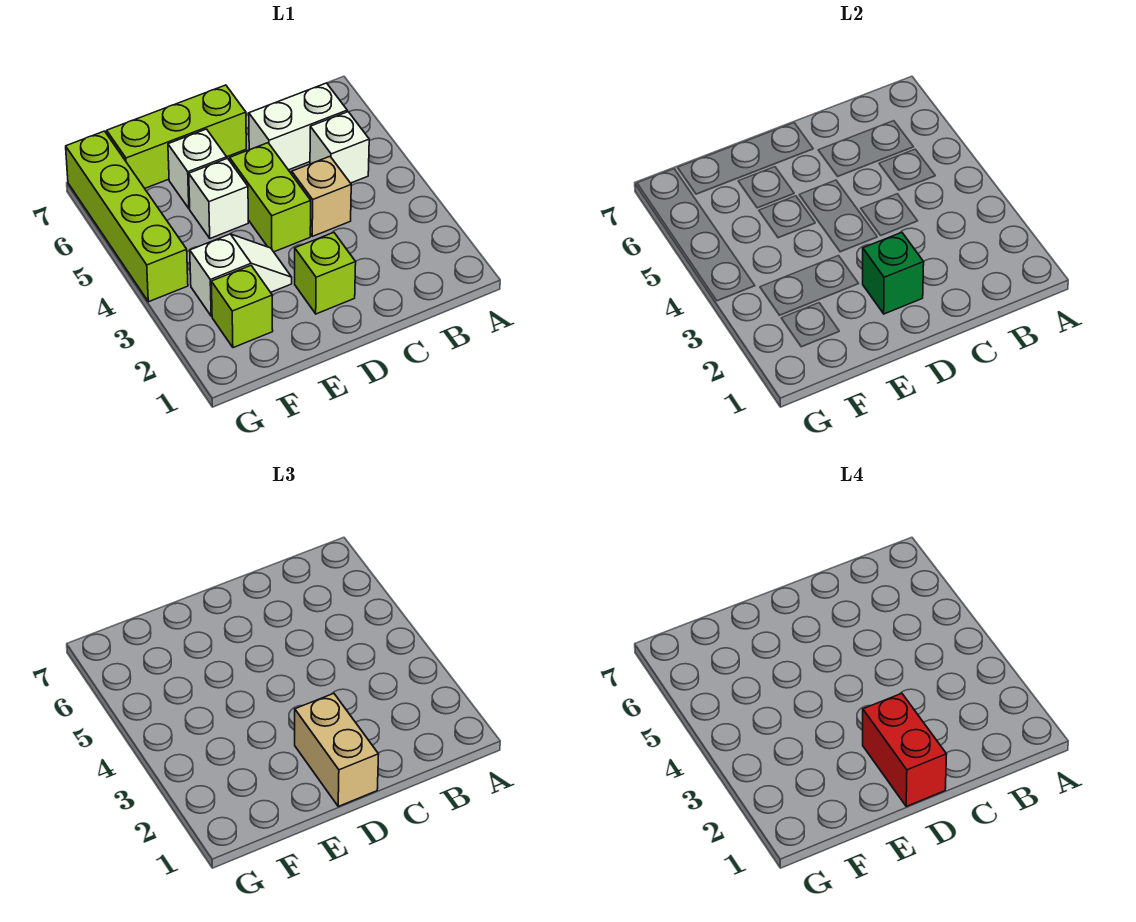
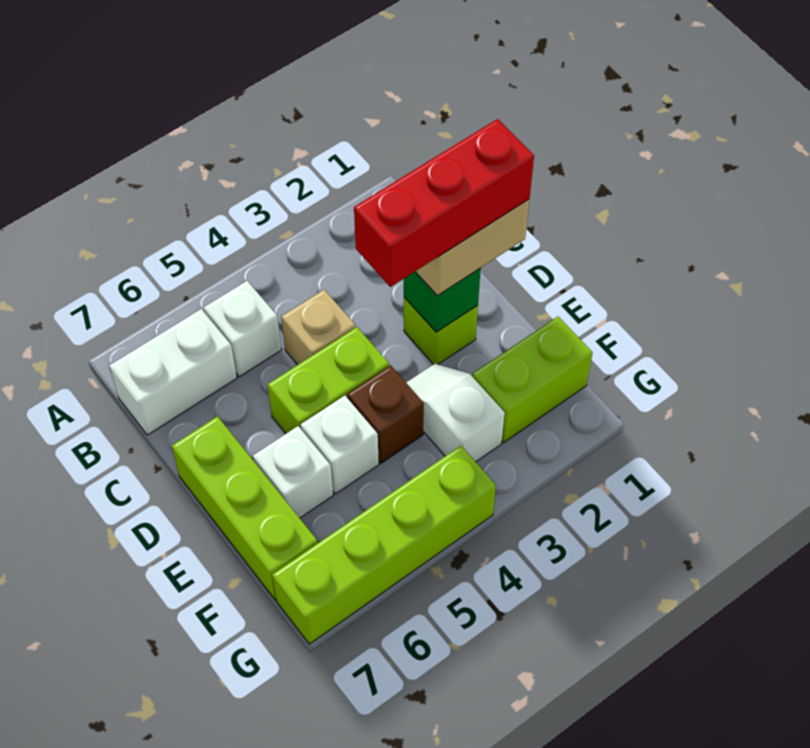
white brick B6:C6 level 1 -> white brick B6:B7 level 1
red brick D1:D2 level 4 -> red brick D1:D3 level 4
none -> brown brick E4 level 1
lime brick F2 level 1 -> lime brick F1:F2 level 1

